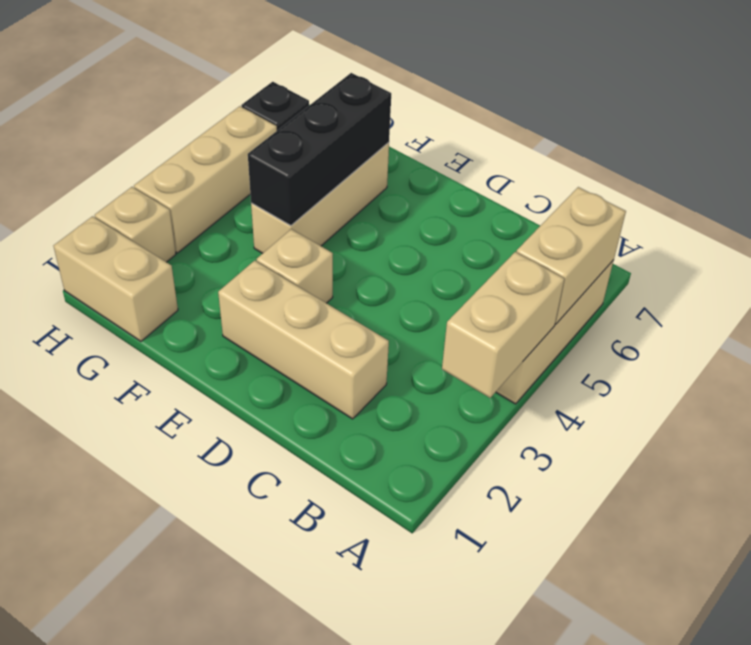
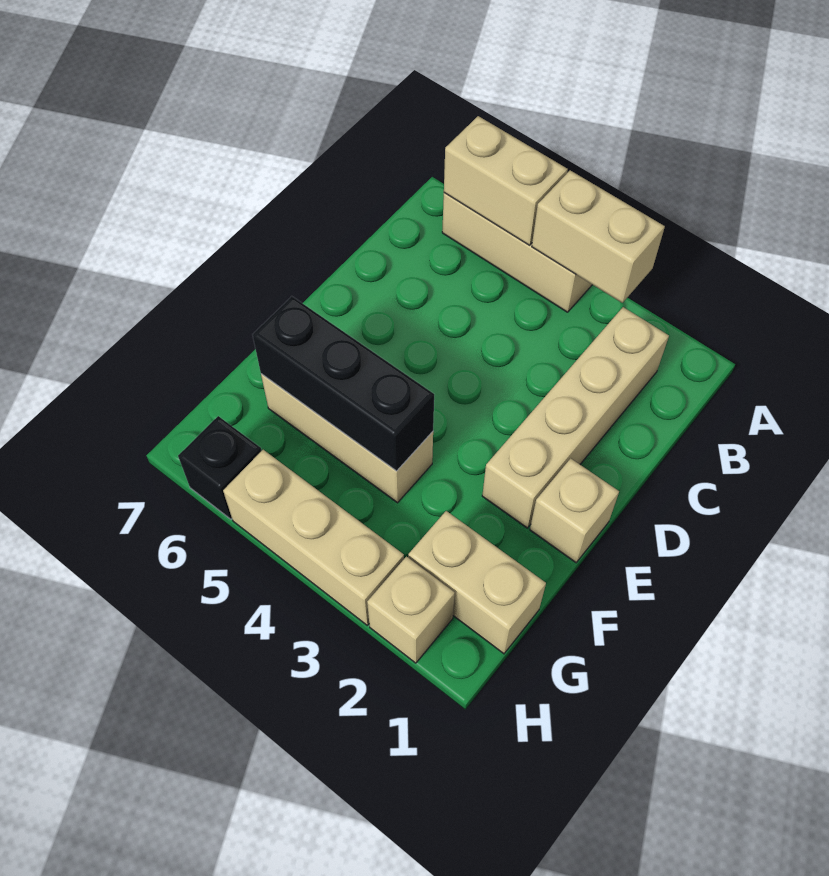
tan brick C2:E2 level 1 -> tan brick B2:E2 level 1
tan brick E3 level 1 -> tan brick E1 level 1
tan brick G1:H1 level 1 -> tan brick G1:G2 level 1

